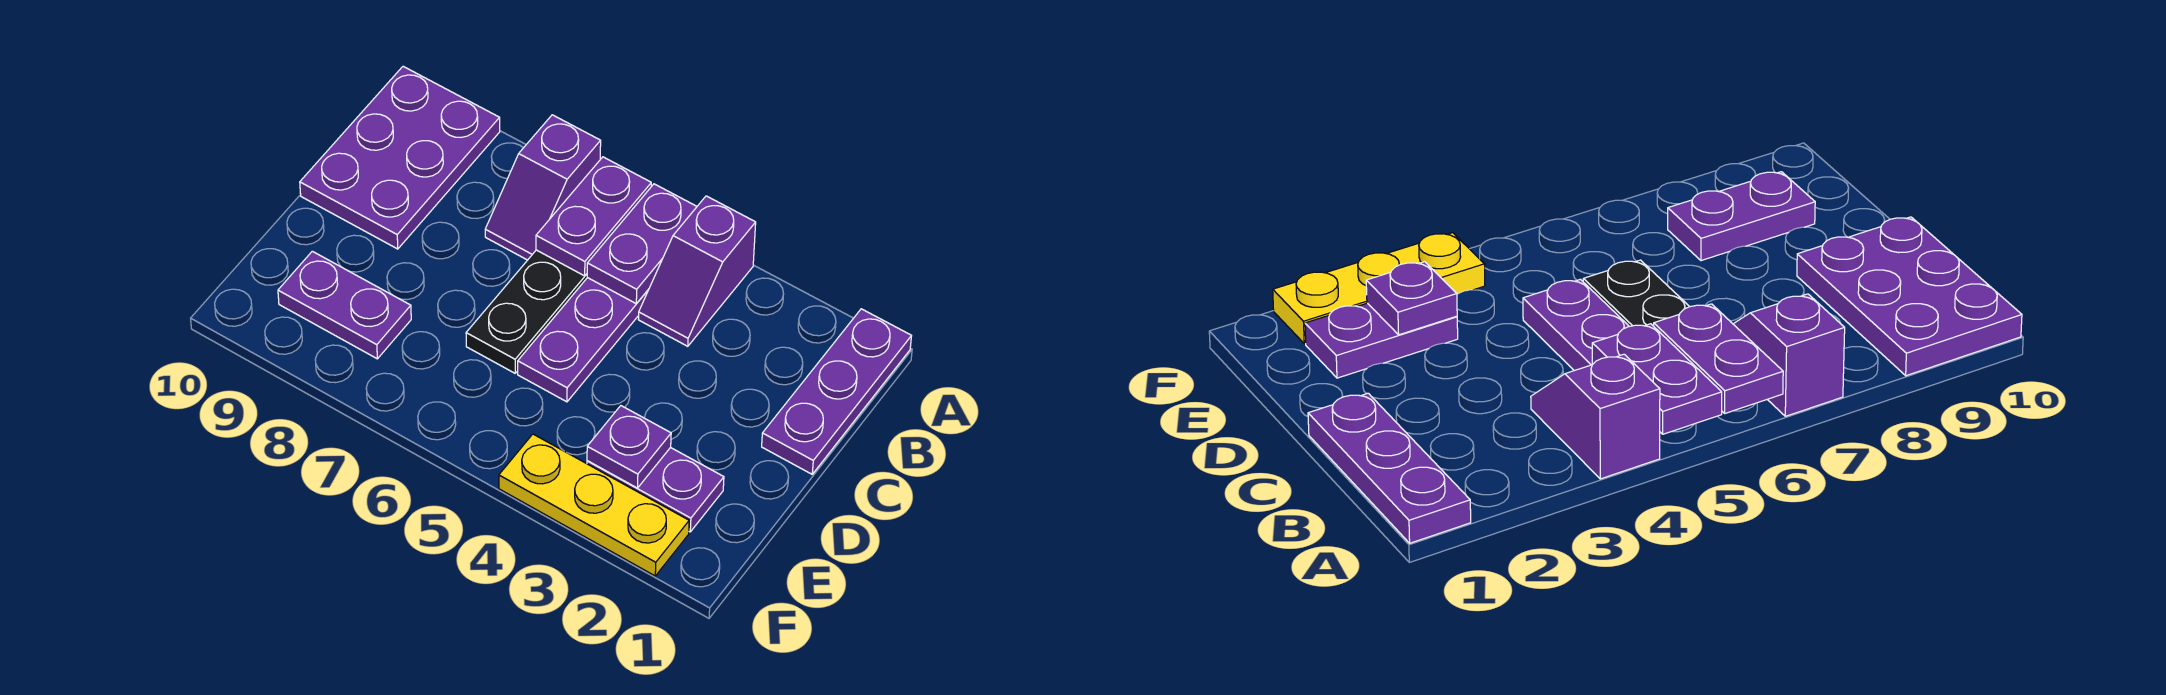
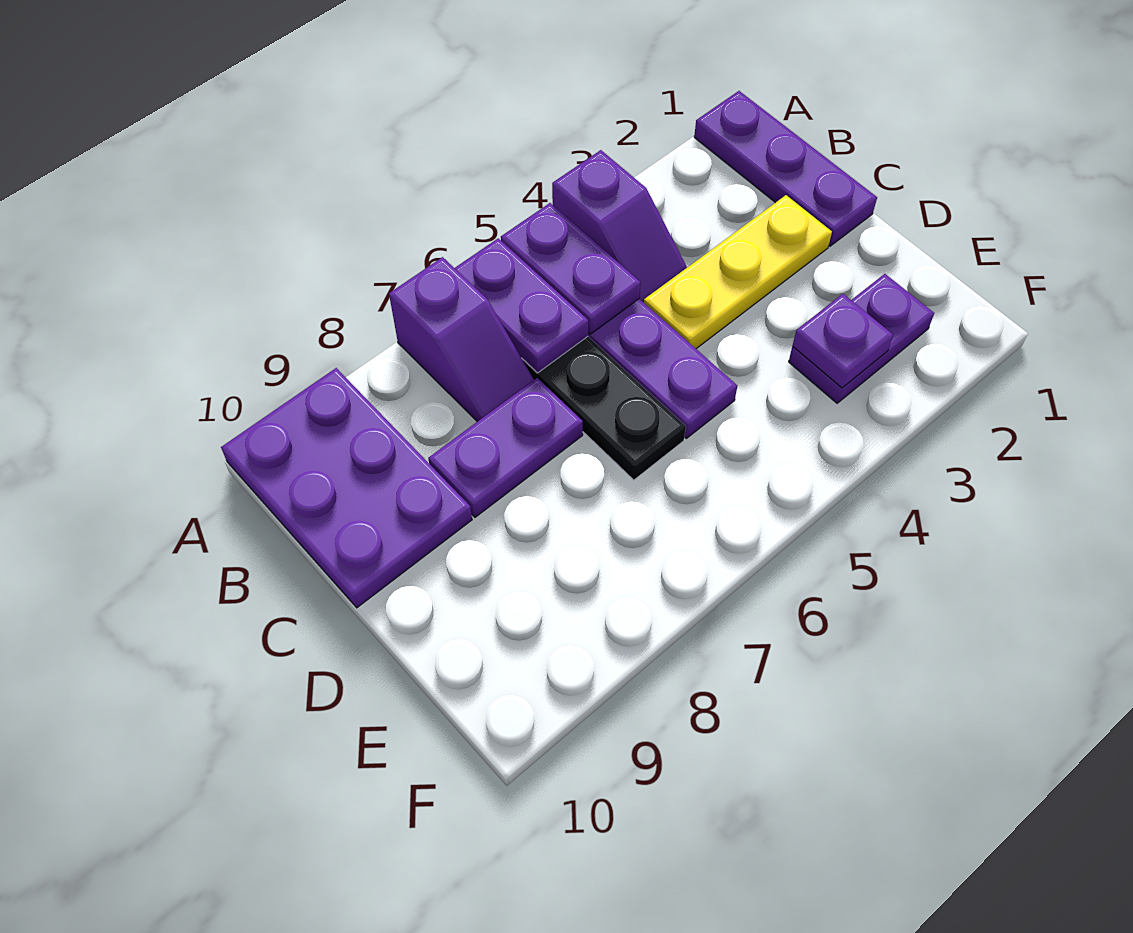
purple plate E8:E9 level 1 -> purple plate C7:C8 level 1
yellow plate F2:F4 level 1 -> yellow plate C2:C4 level 1

